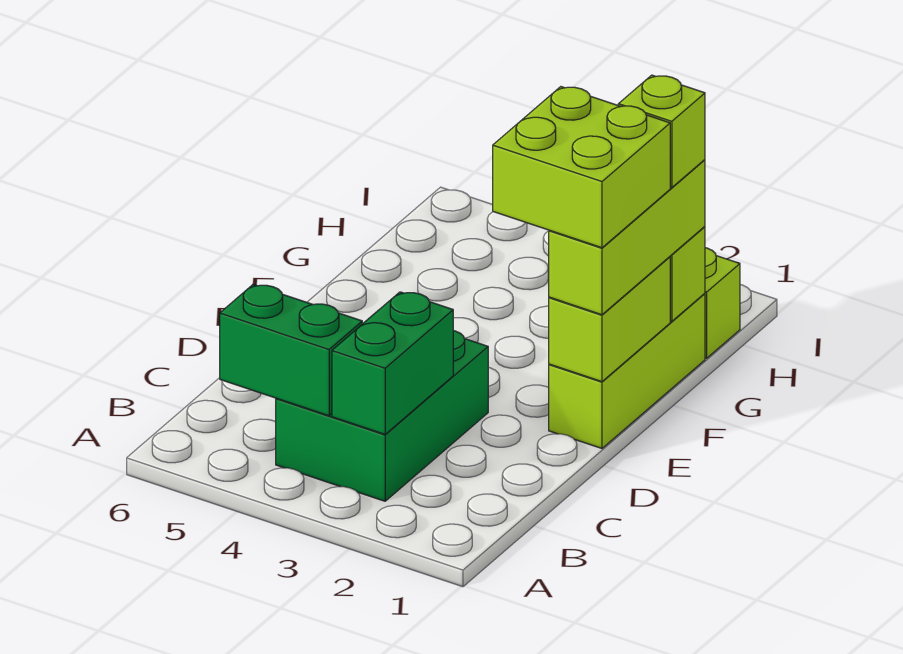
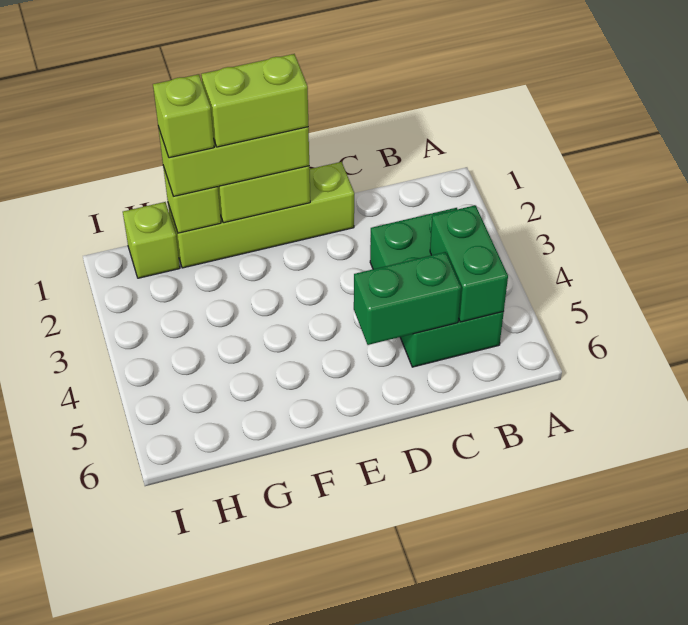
green brick B3:D4 level 1 -> green brick B3:C5 level 1
green brick B3:C3 level 2 -> green brick C5:D5 level 2
lime brick E1:G1 level 1 -> lime brick D1:G1 level 1
lime brick E1:F2 level 4 -> lime brick E1:F1 level 4

